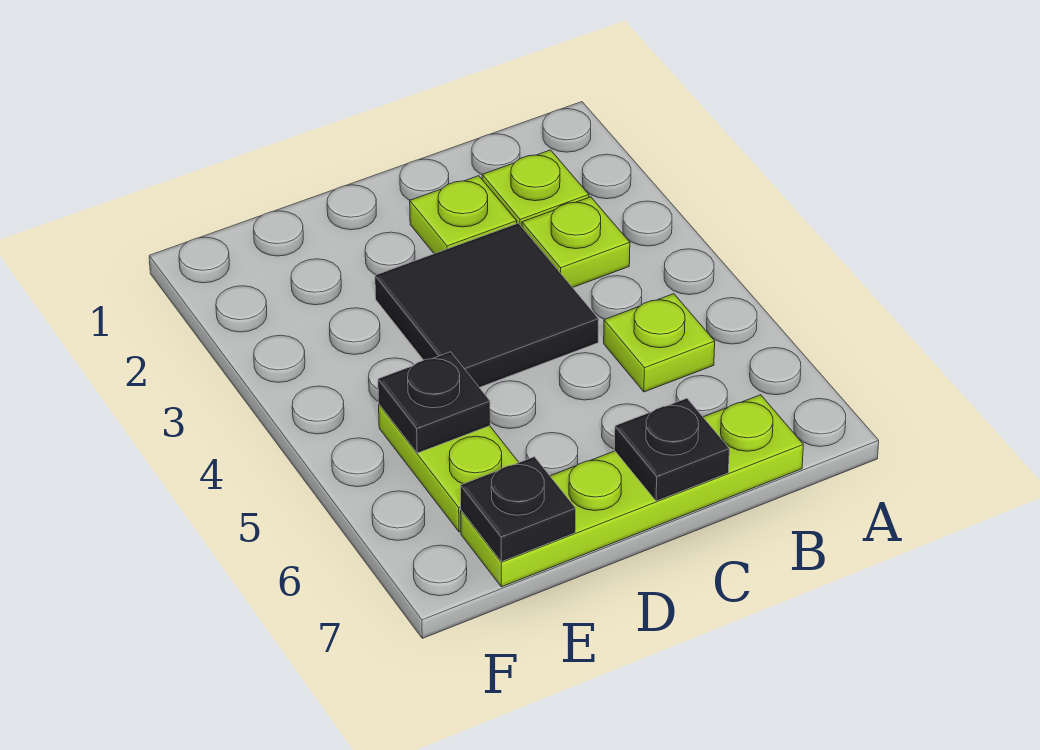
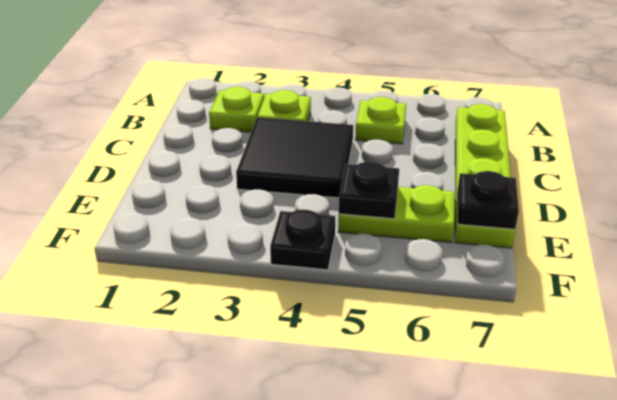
lime plate C2 level 1 -> none
black plate C7 level 2 -> black plate F4 level 1

